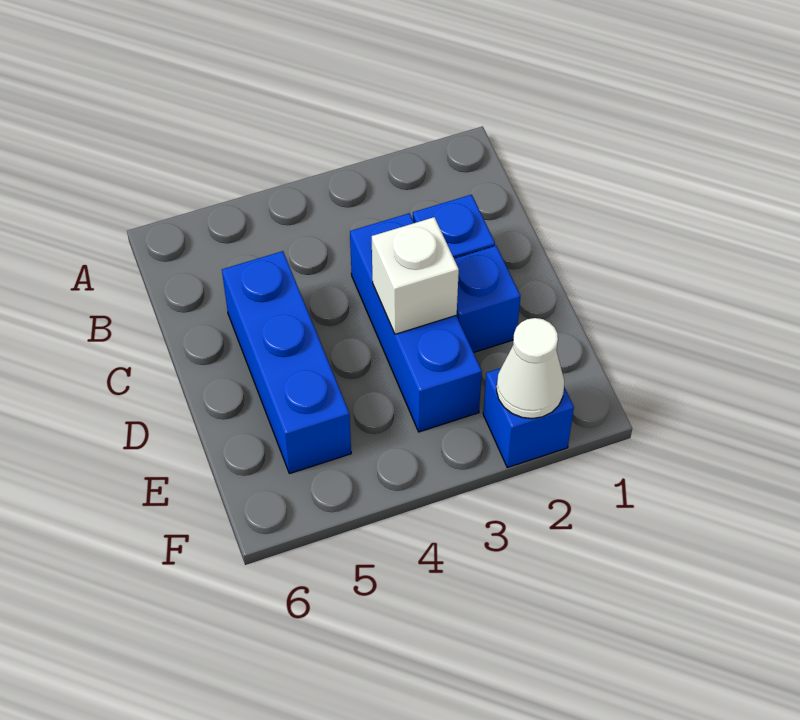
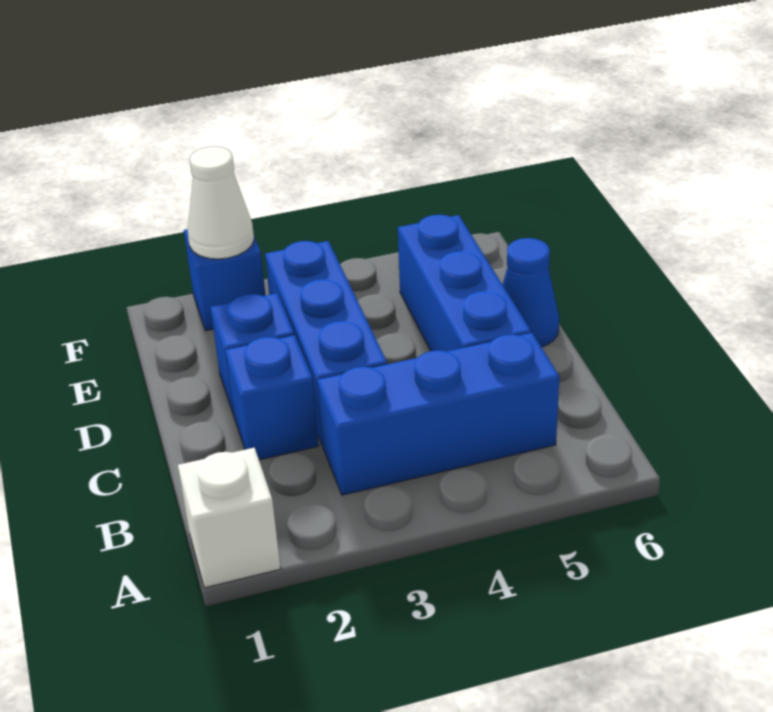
none -> blue brick B3:B5 level 1
white brick D3 level 2 -> white brick A1 level 1
none -> blue cone D6 level 1

